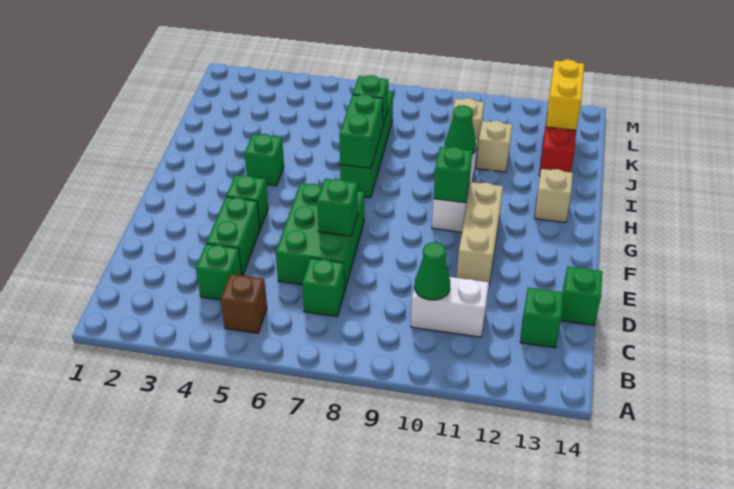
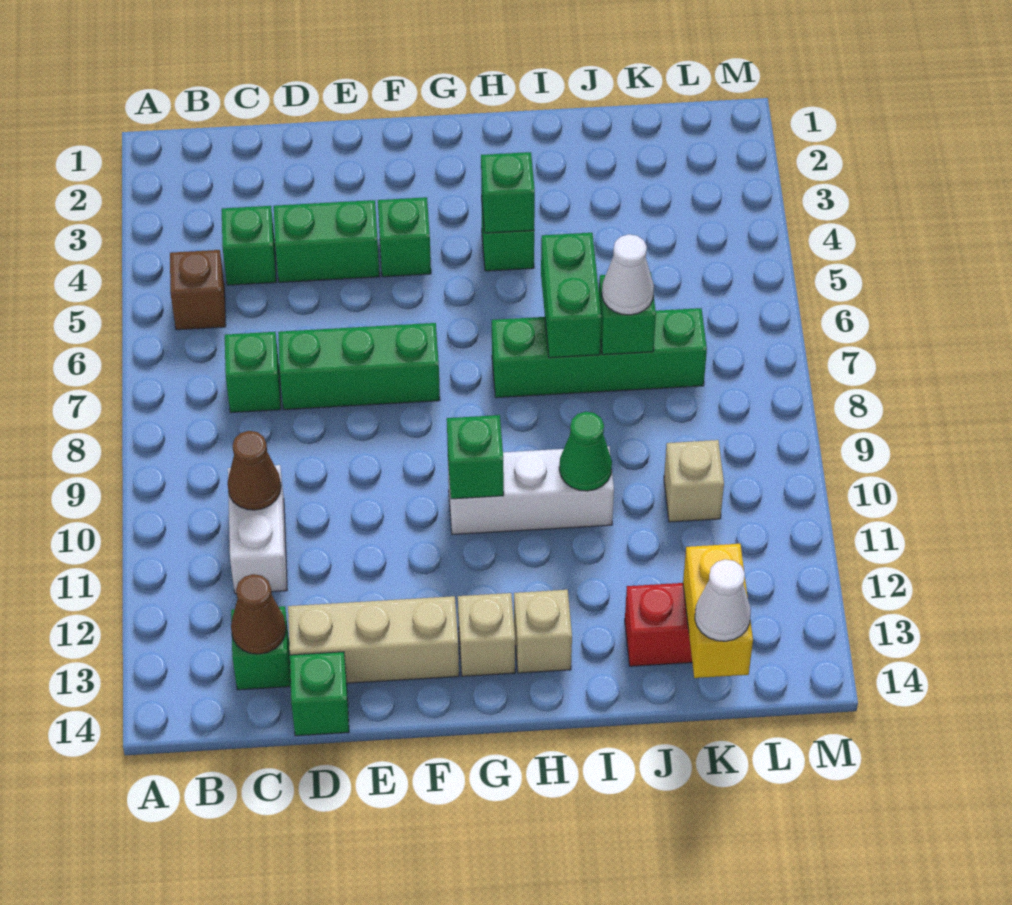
green cone C10 level 2 -> brown cone C10 level 2
none -> brown cone C13 level 2
green brick D6:F7 level 1 -> green brick D7:F7 level 1
green brick E7 level 2 -> green brick H4 level 2
tan brick E11:G11 level 1 -> tan brick D13:F13 level 1
green brick H7:I7 level 2 -> green brick I6:I7 level 2
none -> white cone J7 level 3
tan brick J11 level 1 -> tan brick G13 level 1
yellow brick K13:L13 level 2 -> yellow brick K13:K14 level 2
none -> white cone K14 level 3

